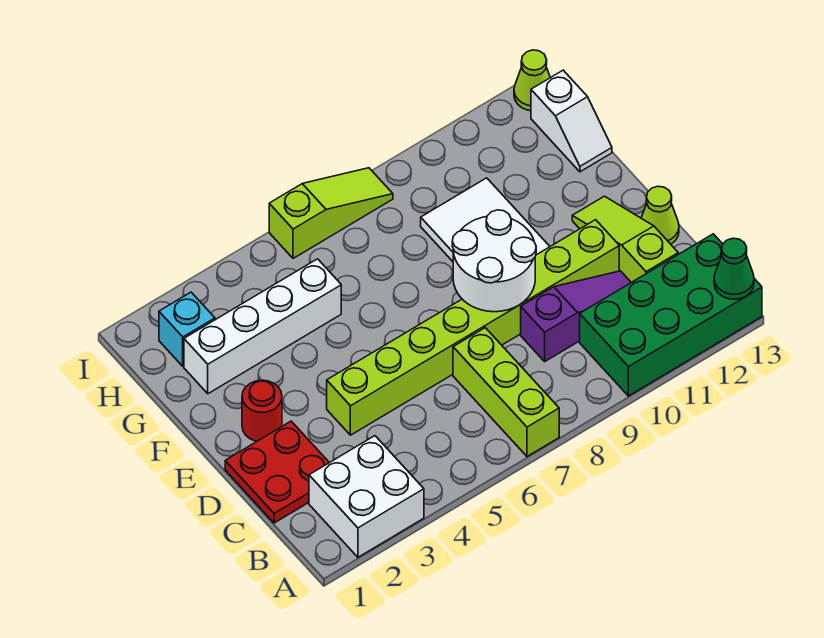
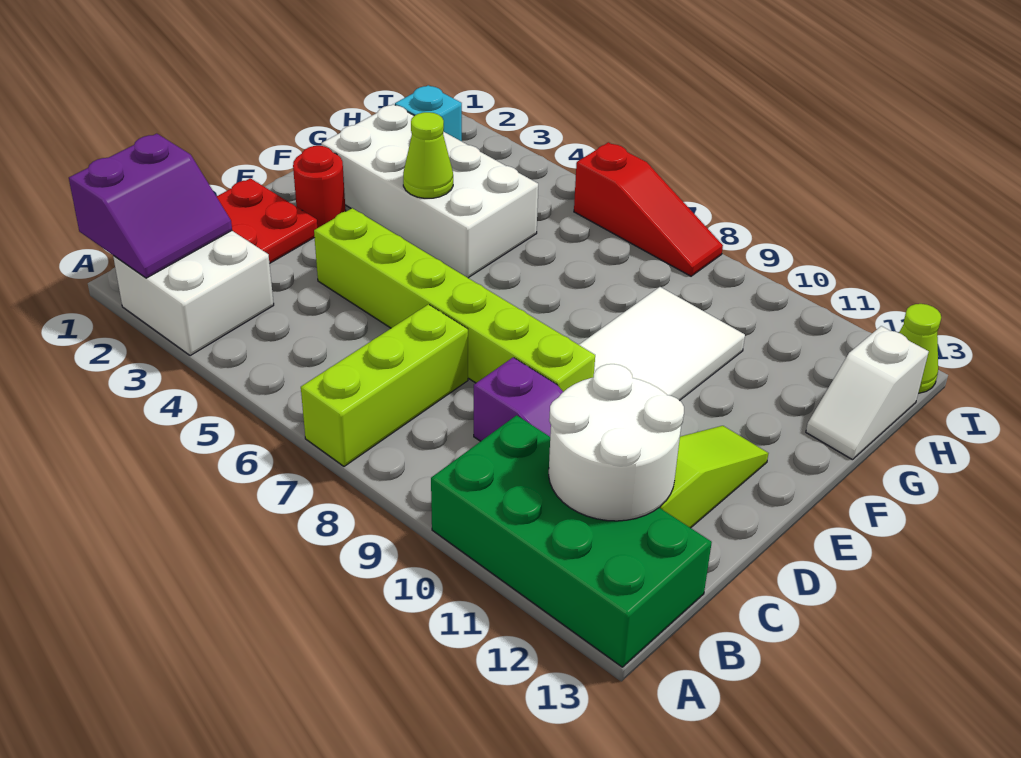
none -> purple slope A1:B2 level 2 top 1
green cone A13 level 2 -> none
lime brick D4:D11 level 1 -> lime brick D4:D9 level 1
white round brick D8:E9 level 2 -> white round brick B11:C12 level 2
lime cone D13 level 1 -> lime cone F4 level 2
white brick G2:G5 level 1 -> white brick F2:G5 level 1
lime slope I6:I8 level 1 top 6 -> red slope I6:I8 level 1 top 6

